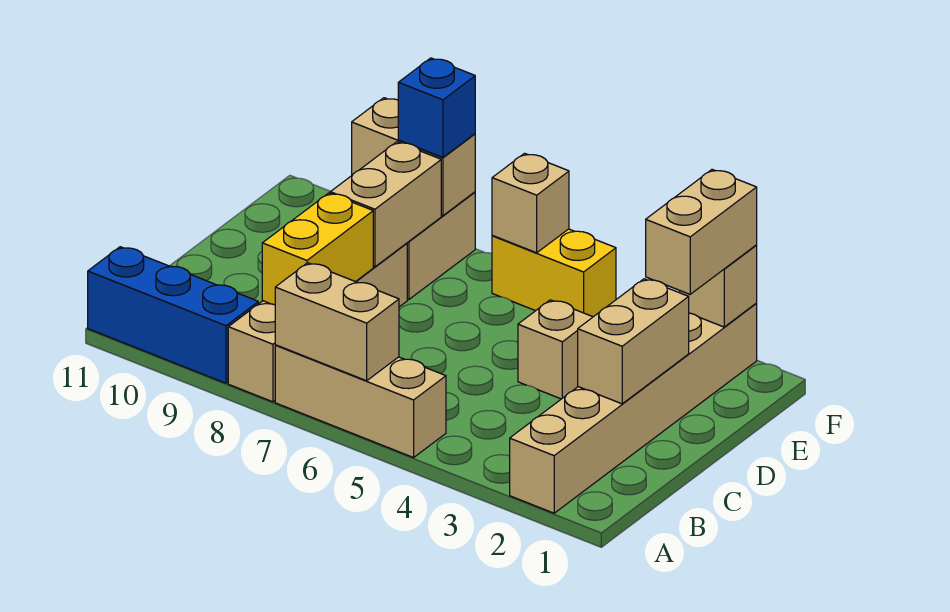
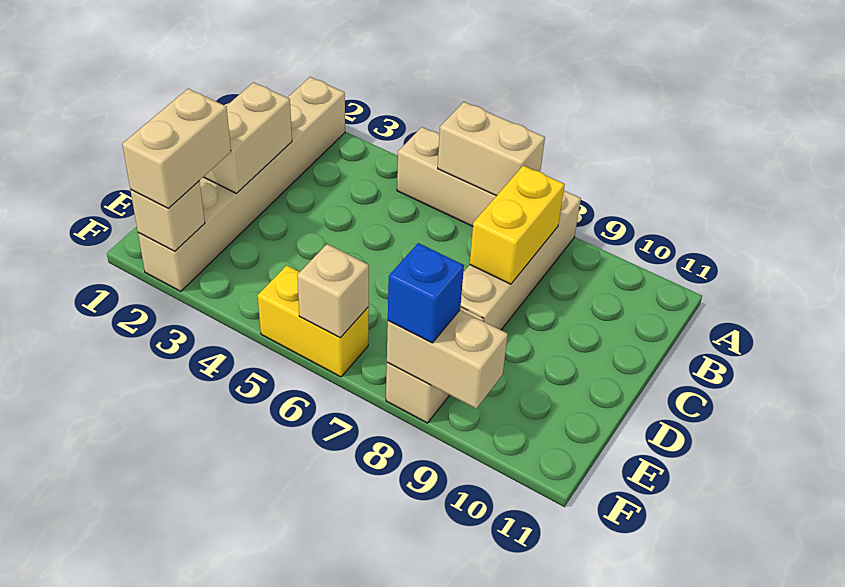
blue brick A9:A11 level 1 -> none
tan brick D4 level 1 -> none
tan brick D8:E8 level 2 -> none

